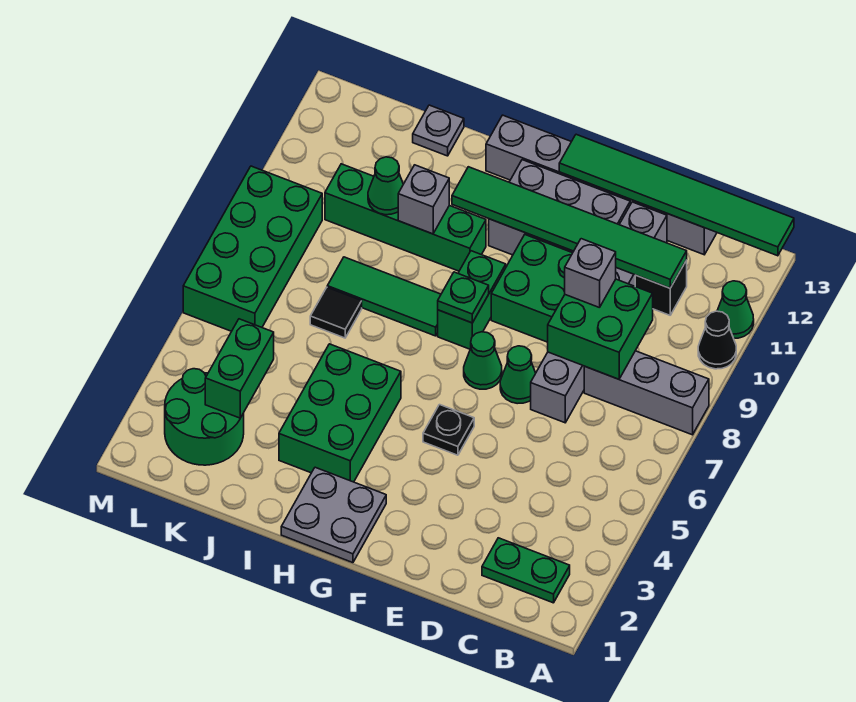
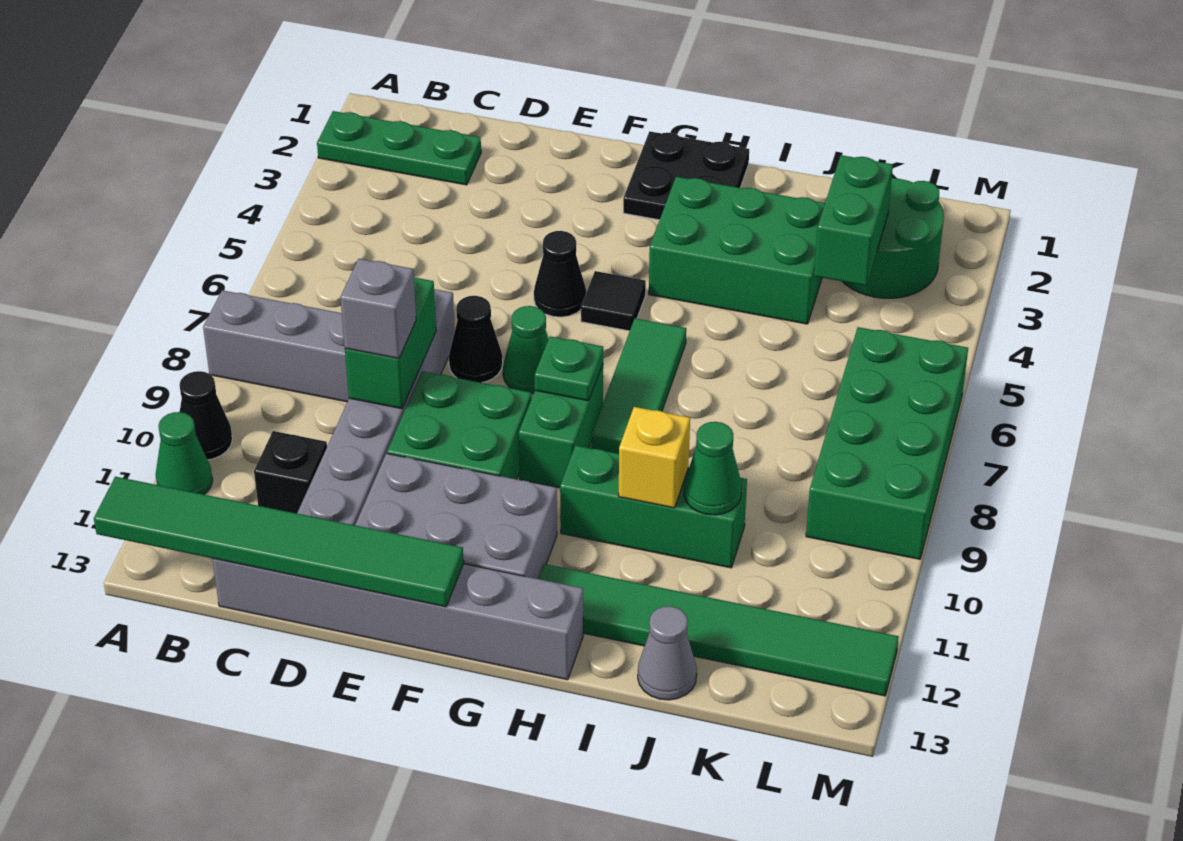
green plate B2:C2 level 1 -> green plate A2:C2 level 1
green brick C8:D9 level 2 -> green brick D8:D9 level 2
green tile C11:H11 level 2 -> green tile H12:M12 level 1
green cone E7 level 1 -> black cone E7 level 1
black plate F5 level 1 -> black cone F5 level 1
grey plate G1:H2 level 1 -> black plate G1:H2 level 1
green brick H3:I5 level 1 -> green brick H3:J4 level 1
green tile H8:J8 level 1 -> green tile H6:H8 level 1
green brick H10:K10 level 1 -> green brick H10:J10 level 1
grey brick I10 level 2 -> yellow brick I10 level 2
black tile J7 level 1 -> black tile G5 level 1
grey plate J13 level 1 -> grey cone J13 level 1

